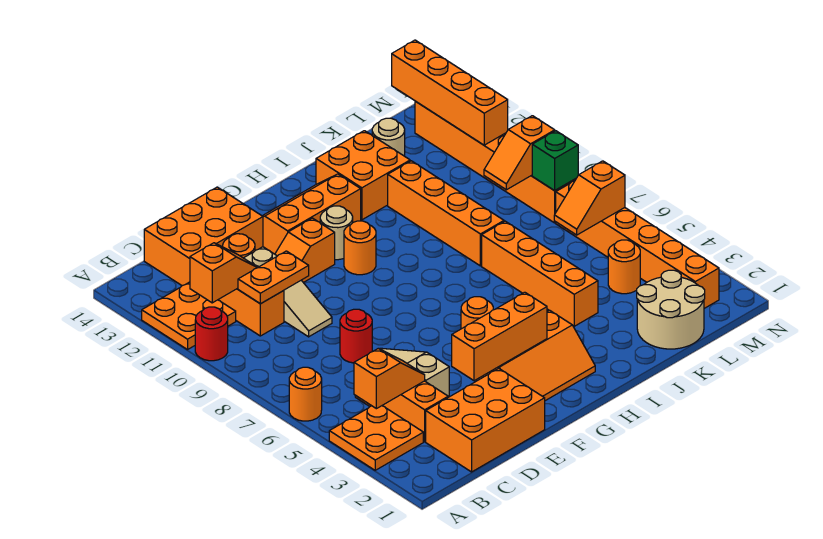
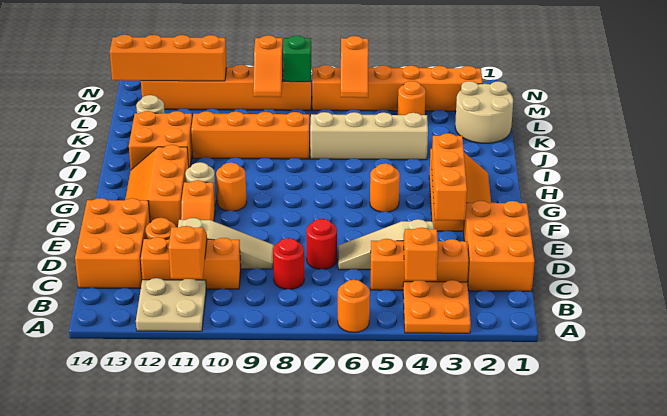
red round brick A10 level 1 -> red round brick C8 level 1
orange plate A11:B12 level 1 -> tan plate A11:B12 level 1
orange plate C10:D10 level 2 -> none
orange brick J4:J7 level 1 -> tan brick J4:J7 level 1

